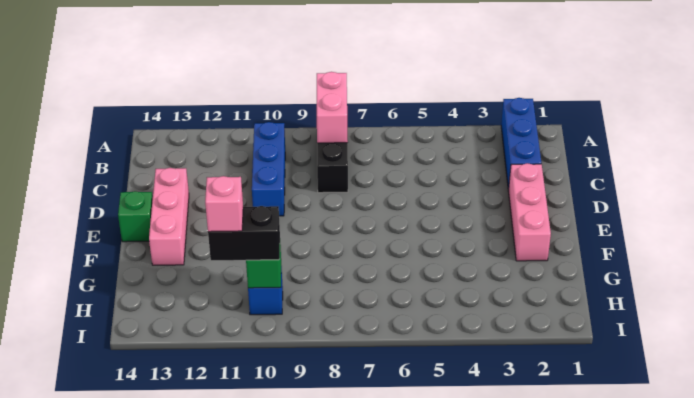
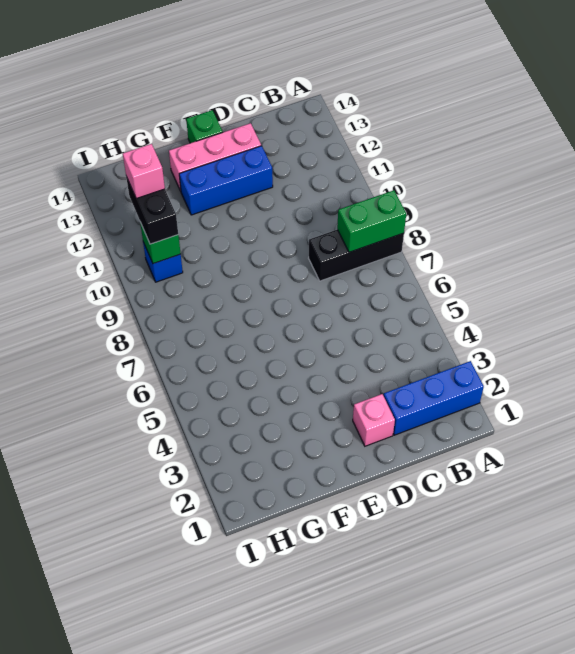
pink brick A8:B8 level 2 -> green brick A8:B8 level 2
blue brick B10:D10 level 1 -> blue brick D12:F12 level 1
pink brick D2:F2 level 1 -> pink brick D2 level 1

